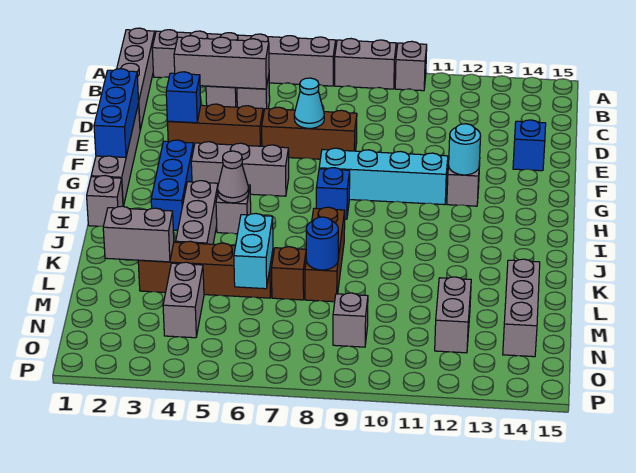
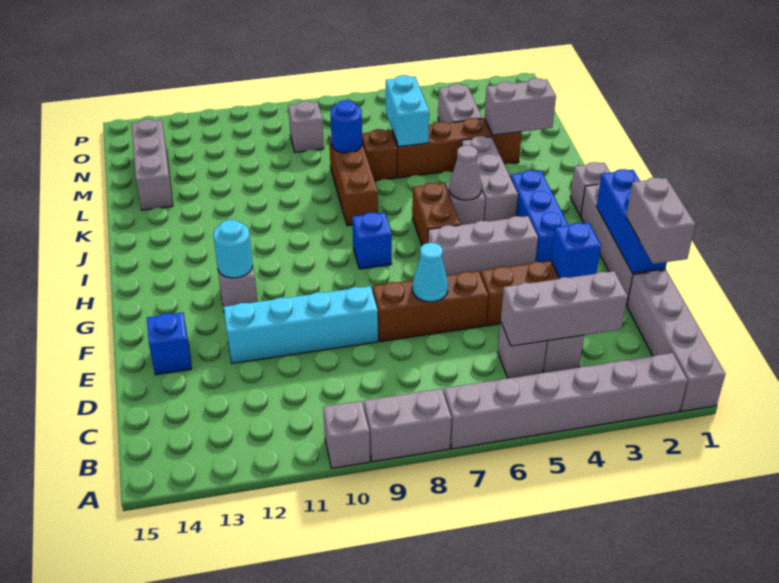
cyan brick G8:G11 level 1 -> cyan brick E9:E12 level 1
none -> brown brick H6:I6 level 1
grey brick M12:N12 level 1 -> grey brick D1:E1 level 3

